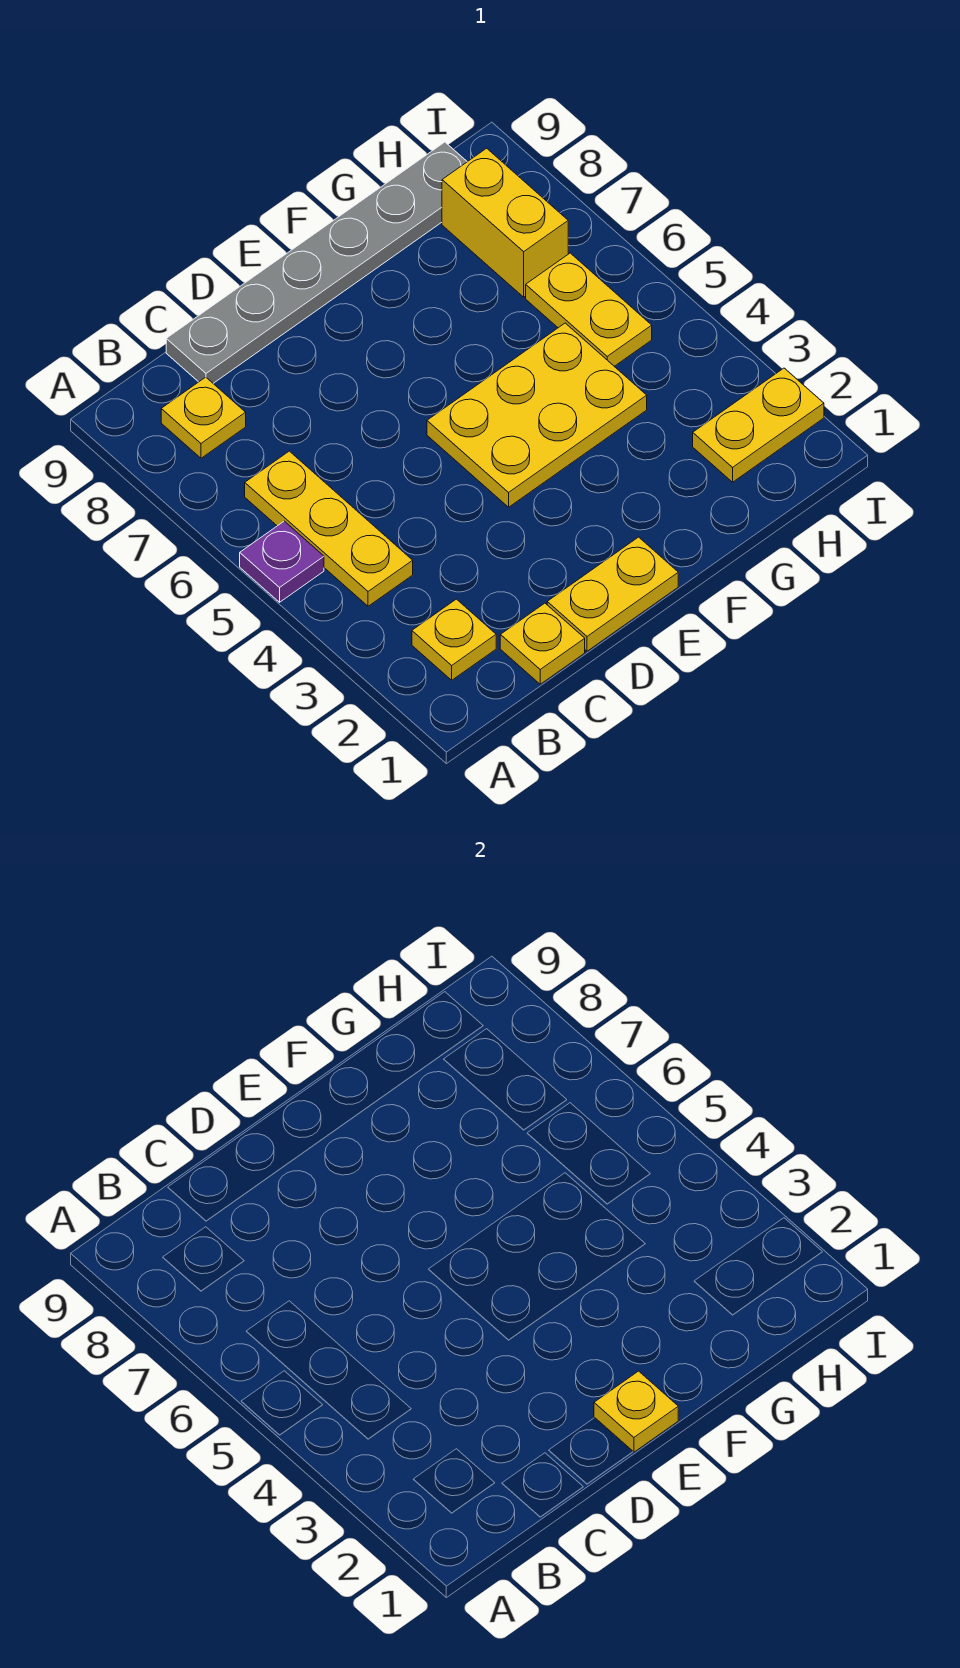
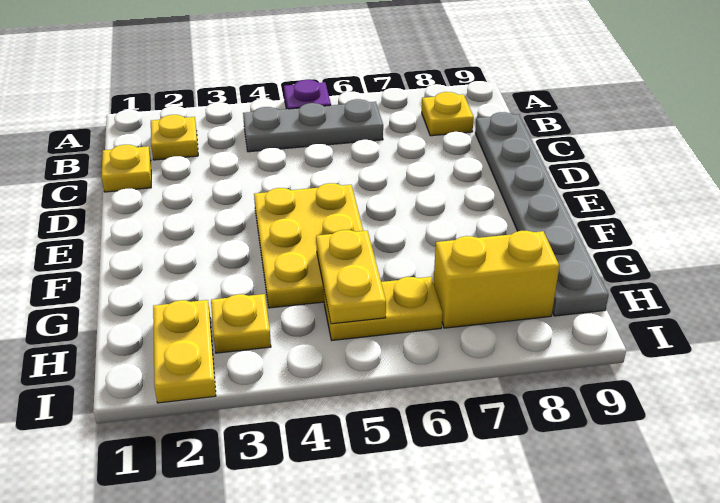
yellow plate B4:B6 level 1 -> grey plate B4:B6 level 1
yellow plate D1:E1 level 1 -> yellow plate G5:H5 level 2
yellow plate E1 level 2 -> yellow plate H3 level 1

